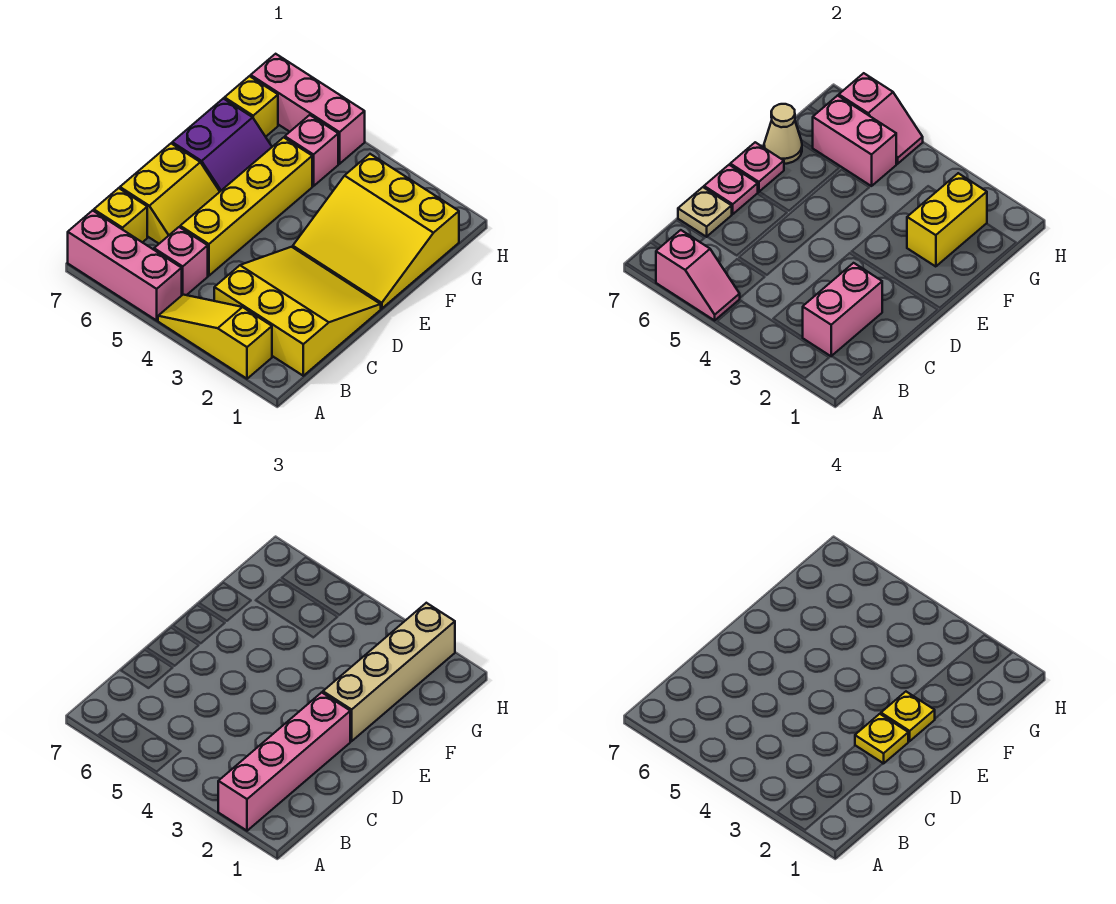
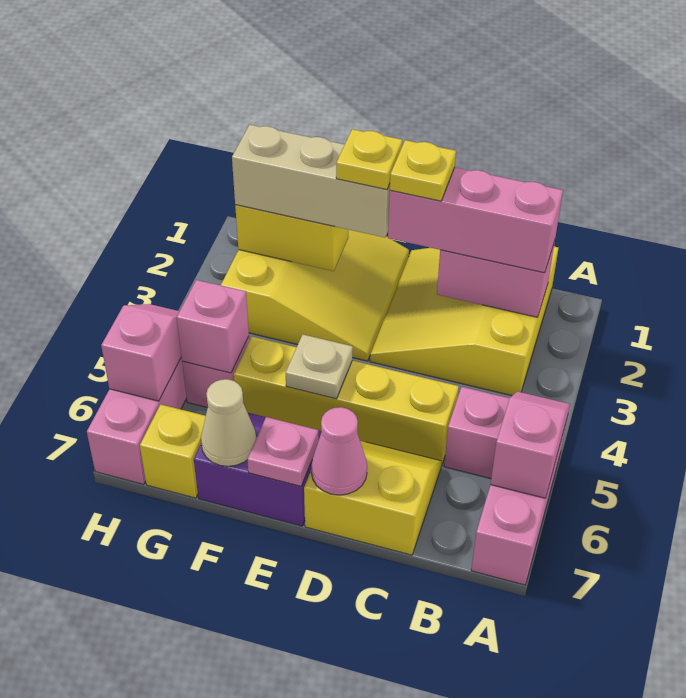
yellow slope A2:A4 level 1 top 2 -> none
pink brick A2:D2 level 3 -> pink brick B2:D2 level 3
yellow brick B7 level 1 -> none
tan plate C7 level 2 -> tan plate E5 level 2
pink plate D7 level 2 -> pink cone D7 level 2
tan brick E2:H2 level 3 -> tan brick E2:G2 level 3
pink brick G5:G6 level 2 -> pink brick G5 level 2

